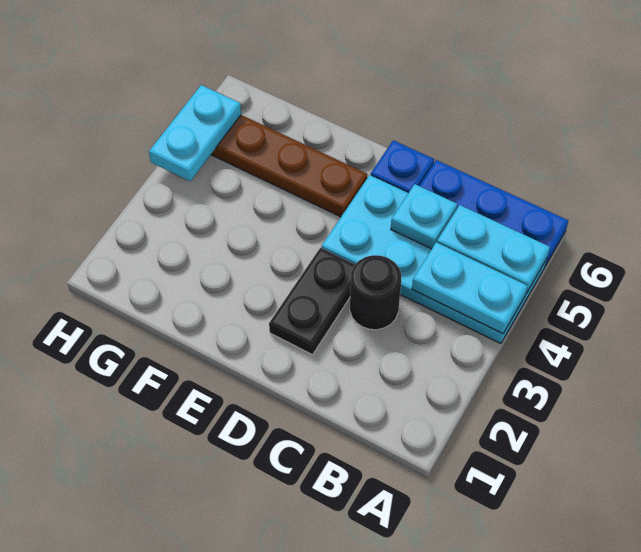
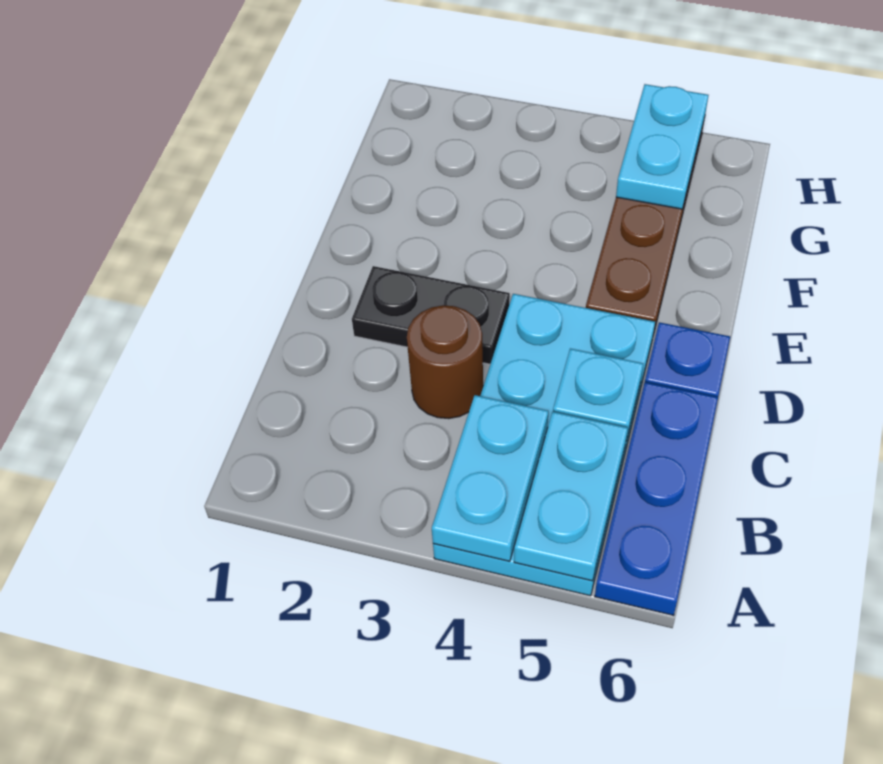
black round brick C3 level 1 -> brown round brick C3 level 1
cyan plate H4:H5 level 2 -> cyan plate G5:H5 level 2

